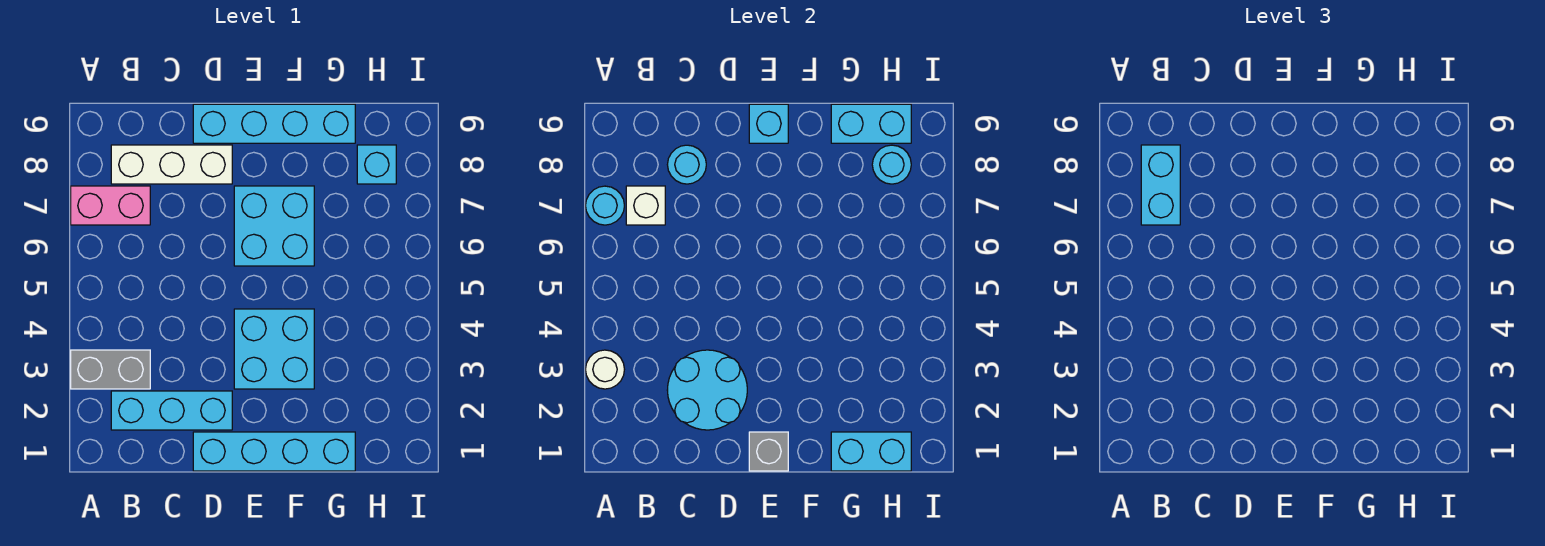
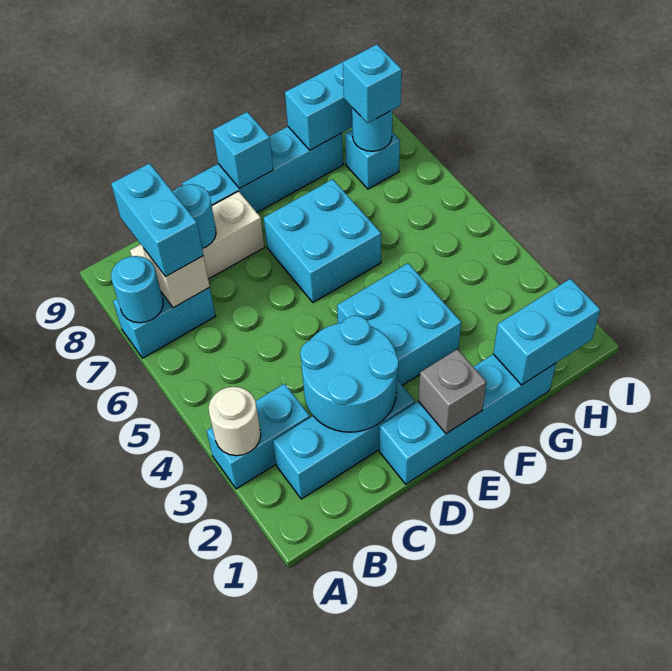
grey brick A3:B3 level 1 -> cyan brick A3:B3 level 1
pink brick A7:B7 level 1 -> cyan brick A7:B7 level 1
none -> cyan brick H8 level 3

